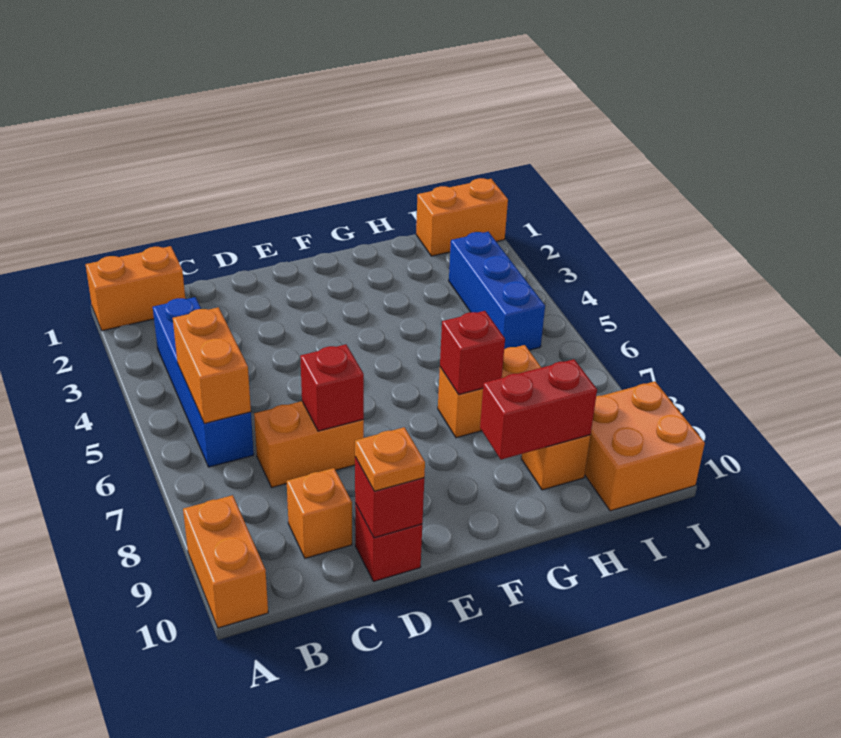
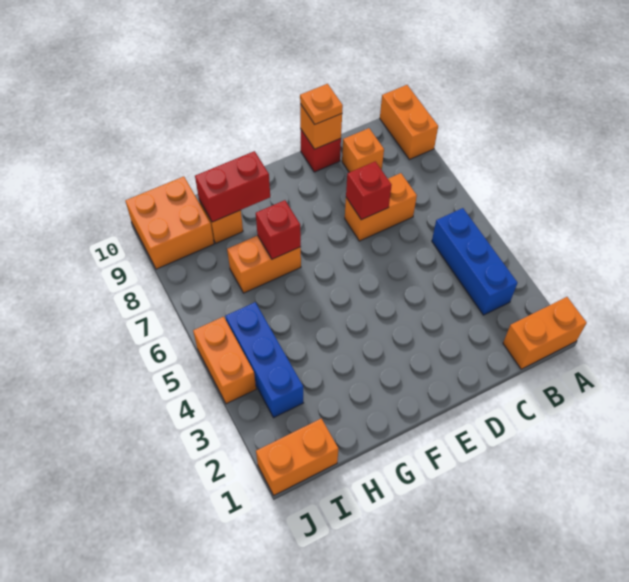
blue brick B3:B6 level 1 -> blue brick B3:B5 level 1
orange brick B5:B6 level 2 -> orange brick J4:J5 level 1
red brick D10 level 2 -> orange brick D10 level 2

